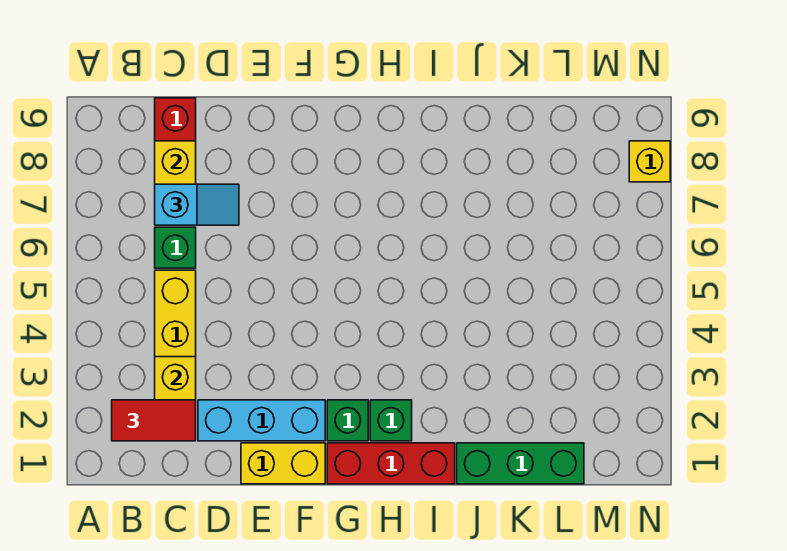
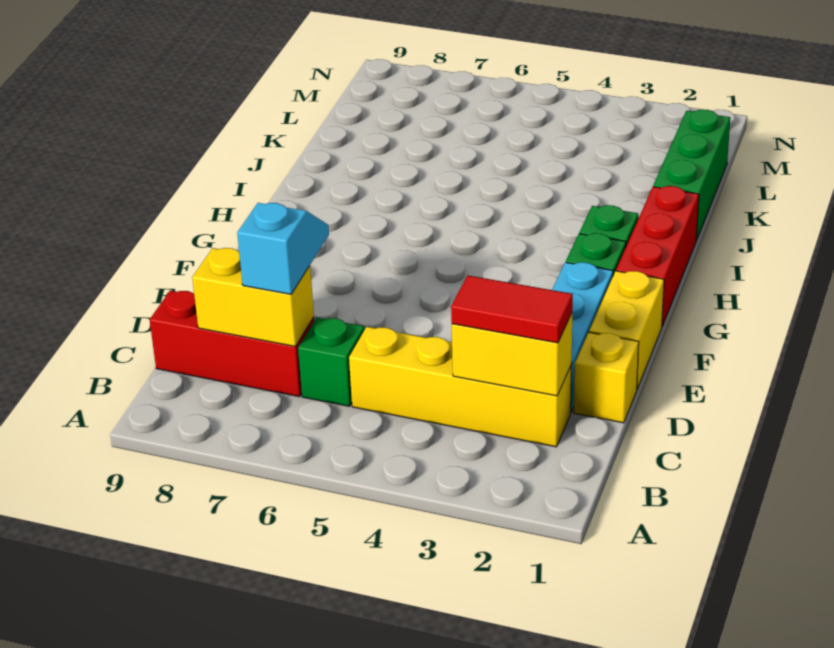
red tile B2:C2 level 3 -> red tile C2:C3 level 3
yellow brick N8 level 1 -> yellow brick D1 level 1

